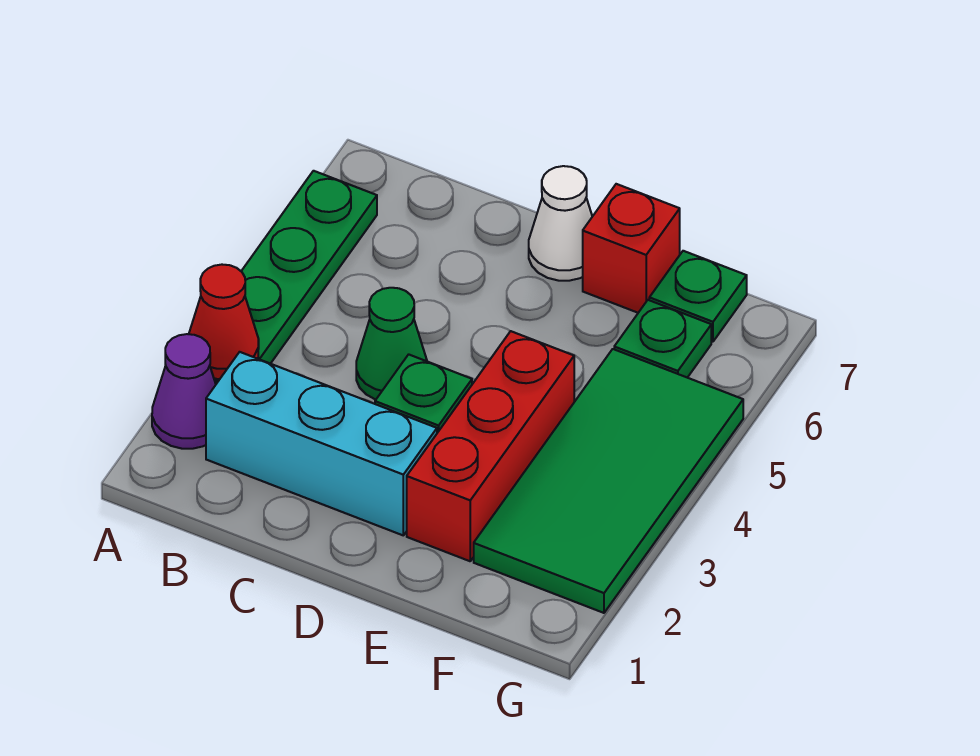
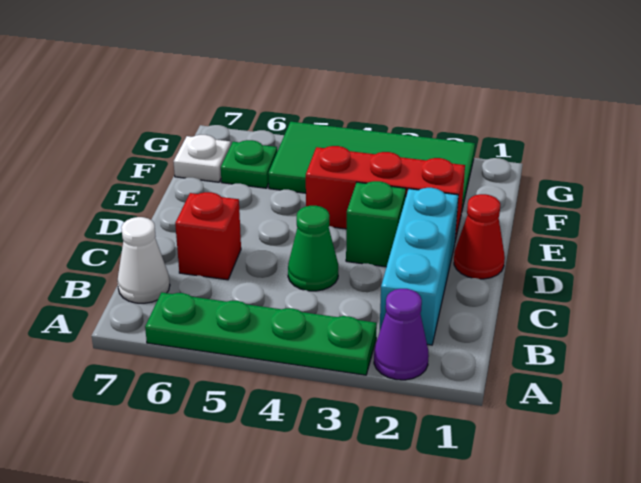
red cone A3 level 2 -> red cone D1 level 1
white cone D7 level 1 -> white cone B7 level 1
red brick E7 level 1 -> red brick C6 level 1
green plate F7 level 1 -> white plate F7 level 1

